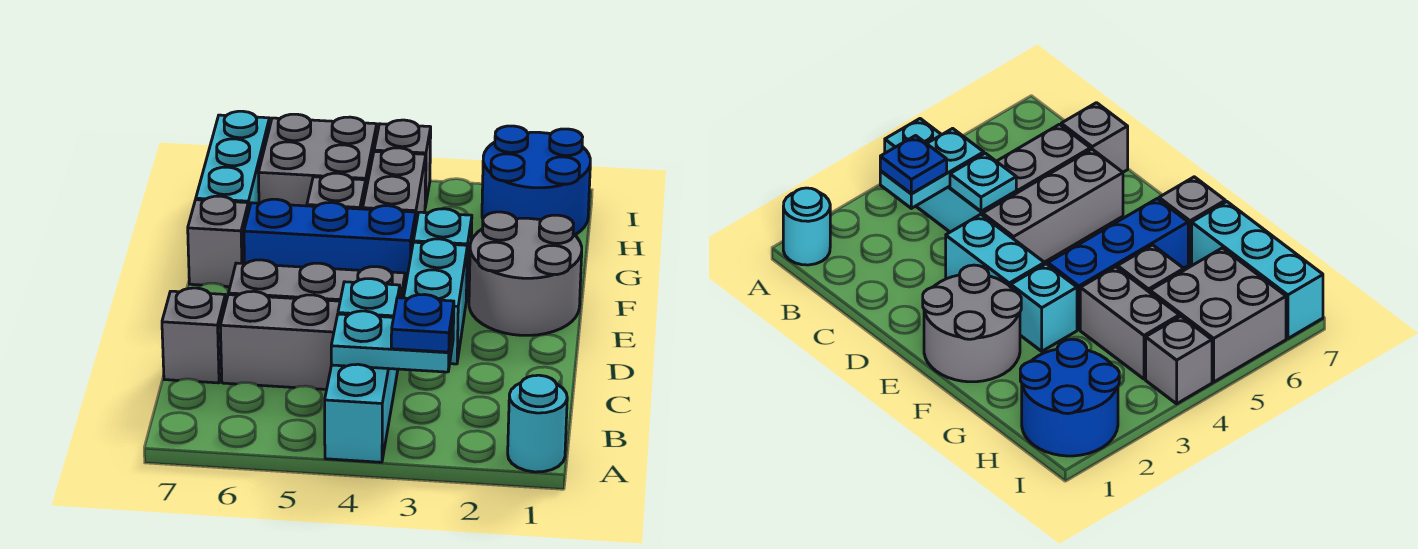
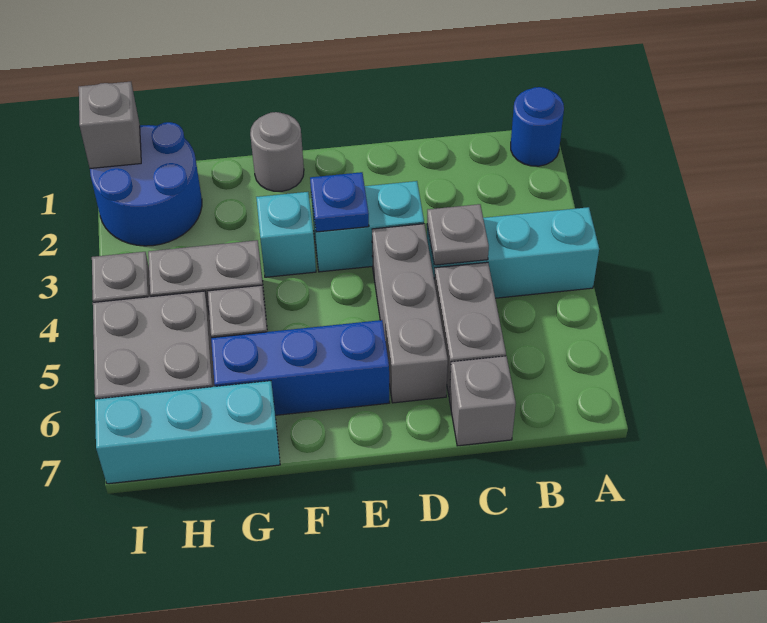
cyan round brick A1 level 1 -> blue round brick A1 level 1
cyan plate B3:B4 level 2 -> none
blue plate B3 level 3 -> blue plate E3 level 2
cyan plate C4 level 2 -> grey plate C4 level 2
grey round brick E1:F2 level 1 -> grey round brick F1 level 1
blue brick F4:F6 level 1 -> blue brick E6:G6 level 1
grey brick F7 level 1 -> grey brick I1 level 2

